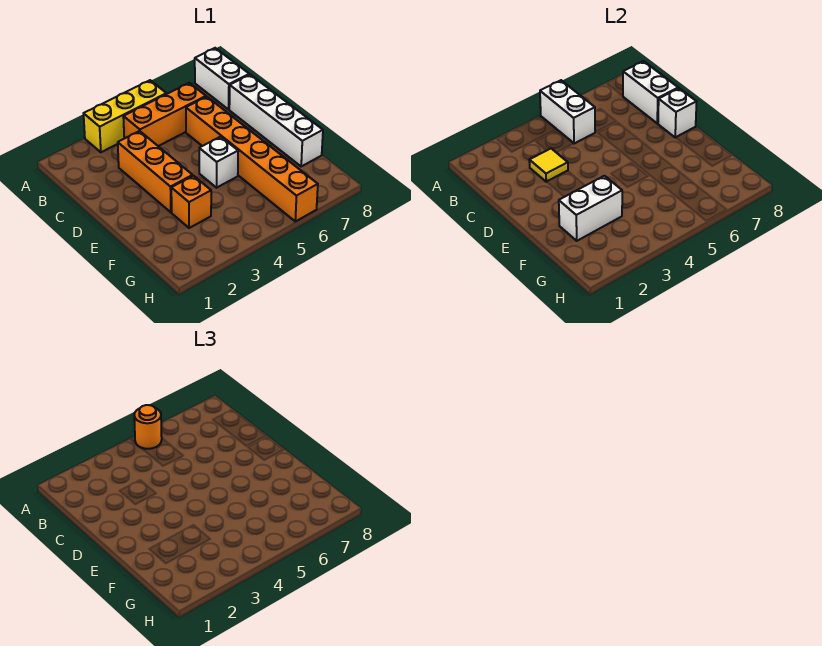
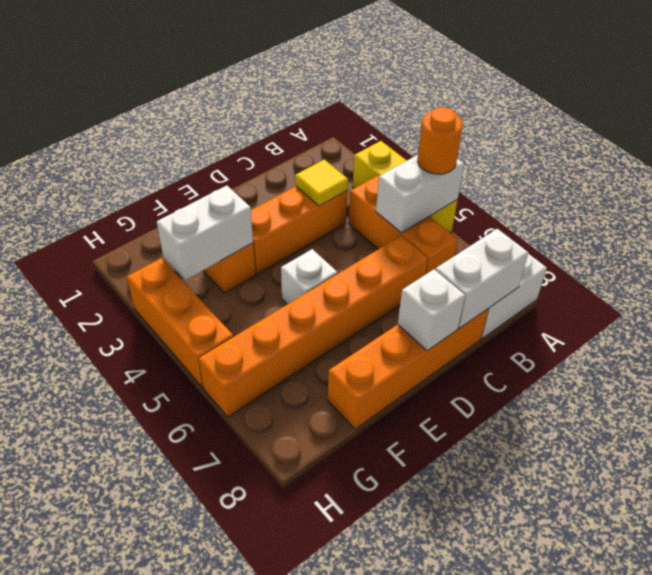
white brick C8:F8 level 1 -> orange brick C8:F8 level 1
white brick F2:F3 level 2 -> white brick F3:G3 level 2
none -> orange brick H3:H5 level 1

